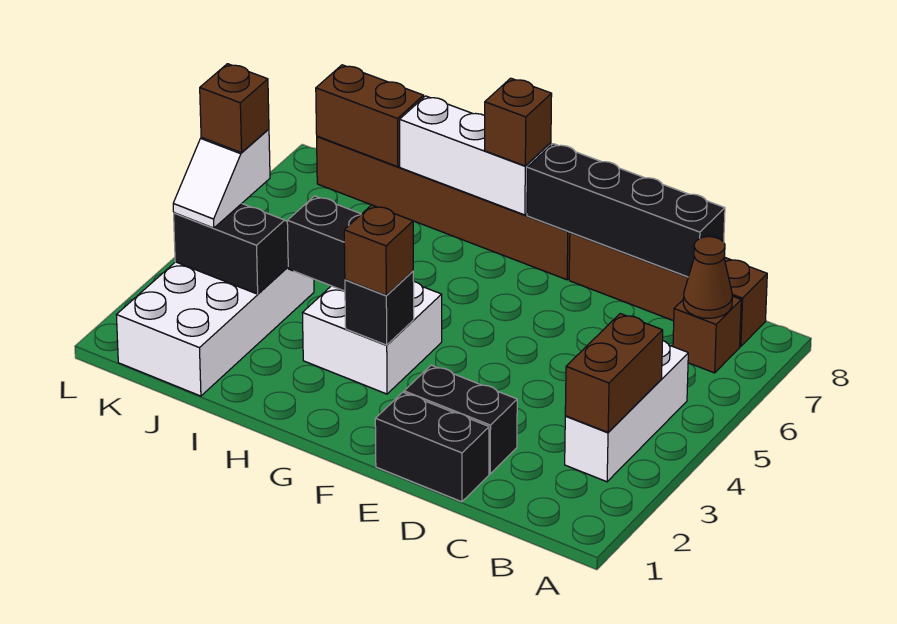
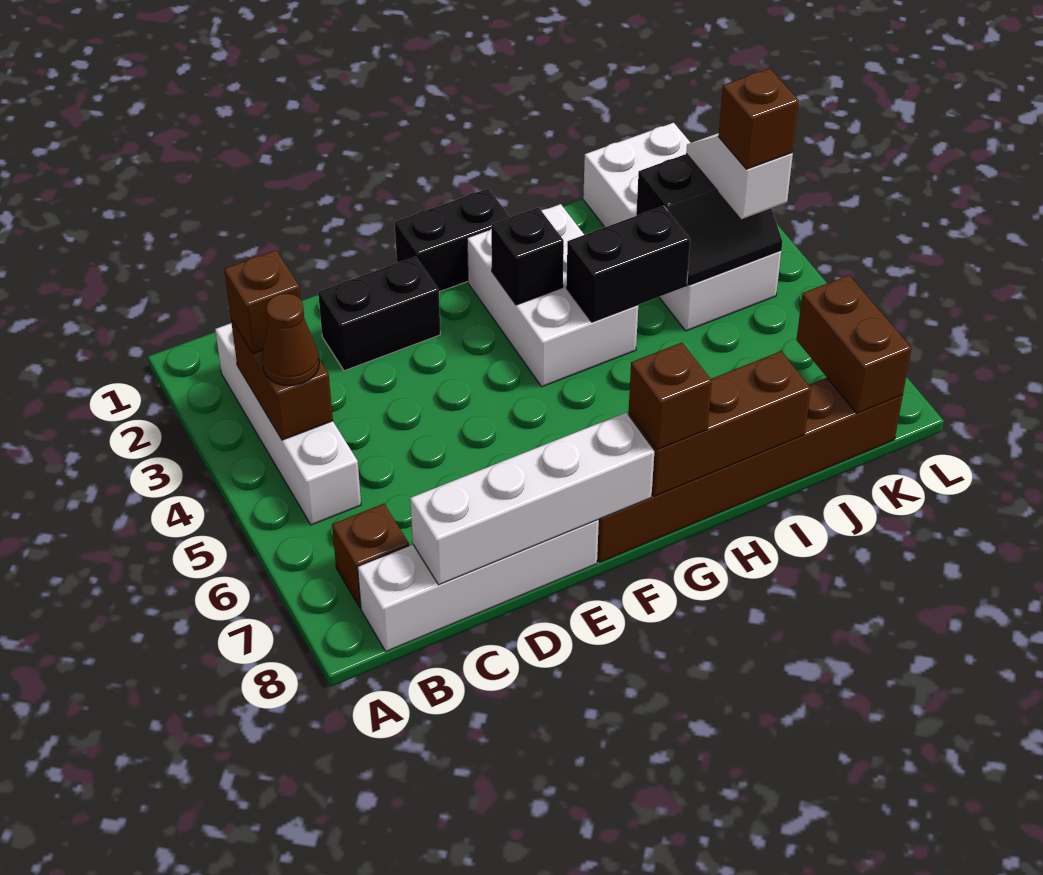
white brick B3:B5 level 1 -> white brick B2:B5 level 1
brown cone B7 level 2 -> brown cone B4 level 3
brown brick B8:E8 level 1 -> white brick B8:E8 level 1
black brick C8:F8 level 2 -> white brick C8:F8 level 2
black brick D1:E1 level 1 -> black brick F1:G1 level 1
white brick G3:H4 level 1 -> white brick G2:H4 level 1
brown brick G3 level 3 -> brown brick B3 level 3
white brick G8:I8 level 2 -> brown brick G8:I8 level 2
brown brick J8:K8 level 2 -> brown brick K7:K8 level 2

